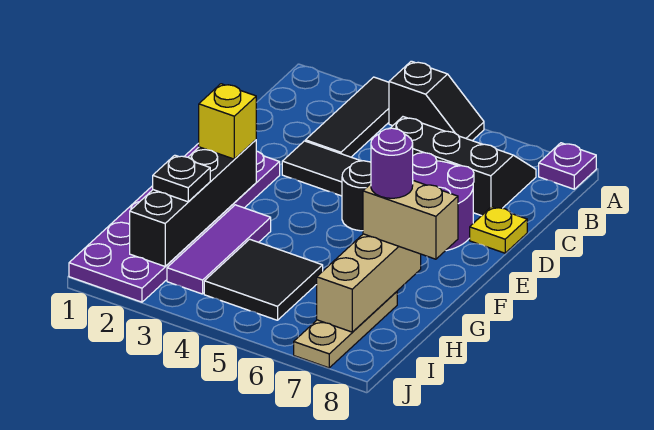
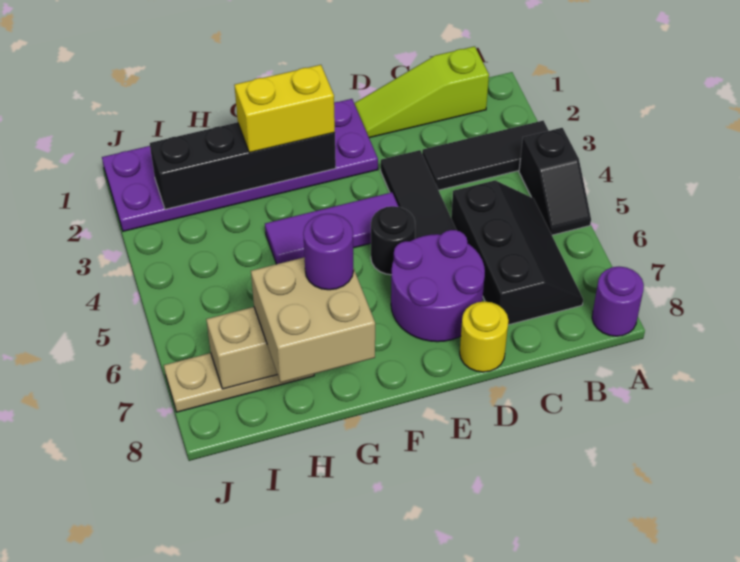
purple plate A8 level 1 -> purple round brick A8 level 1
none -> lime slope B1:D1 level 1 top B
yellow plate D8 level 1 -> yellow round brick D8 level 1
yellow brick F2 level 3 -> yellow brick F2:G2 level 3
purple tile G3:I3 level 1 -> purple tile E4:G4 level 1
tan brick G7:G8 level 3 -> tan brick G7:H8 level 3
black plate H2 level 3 -> none
black tile H4:I5 level 1 -> none

